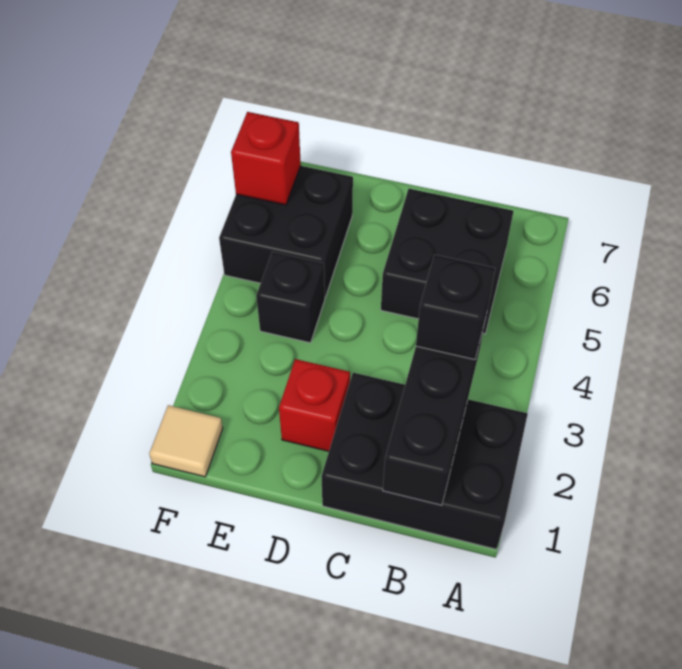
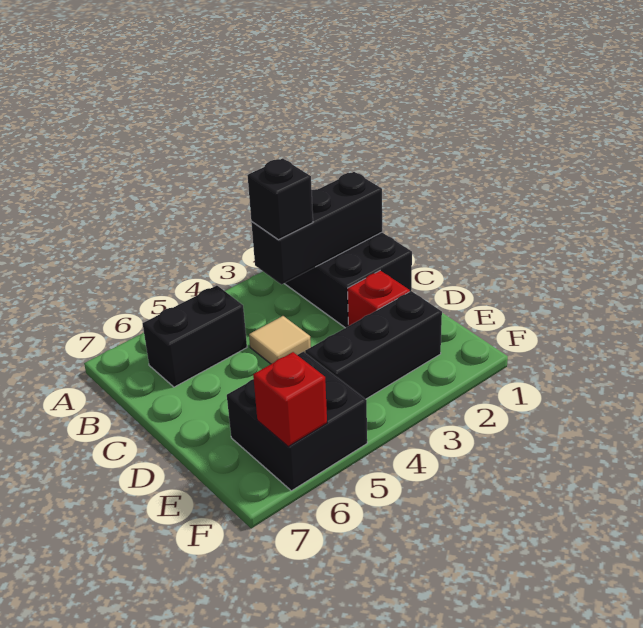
black brick B5:C6 level 1 -> black brick B5:B6 level 1
black brick E4 level 1 -> black brick E2:E4 level 1
tan tile F1 level 1 -> tan tile C4 level 1

